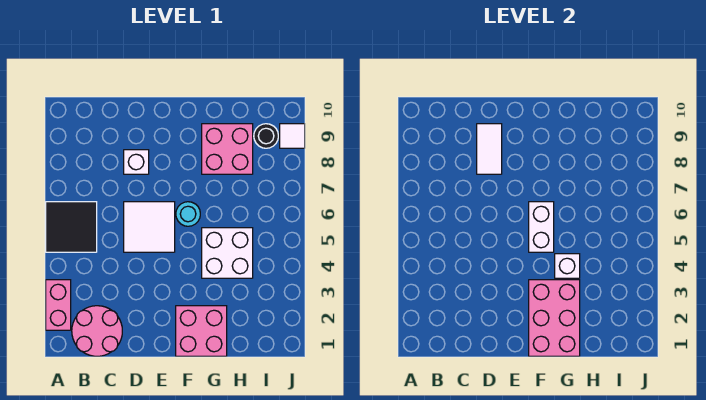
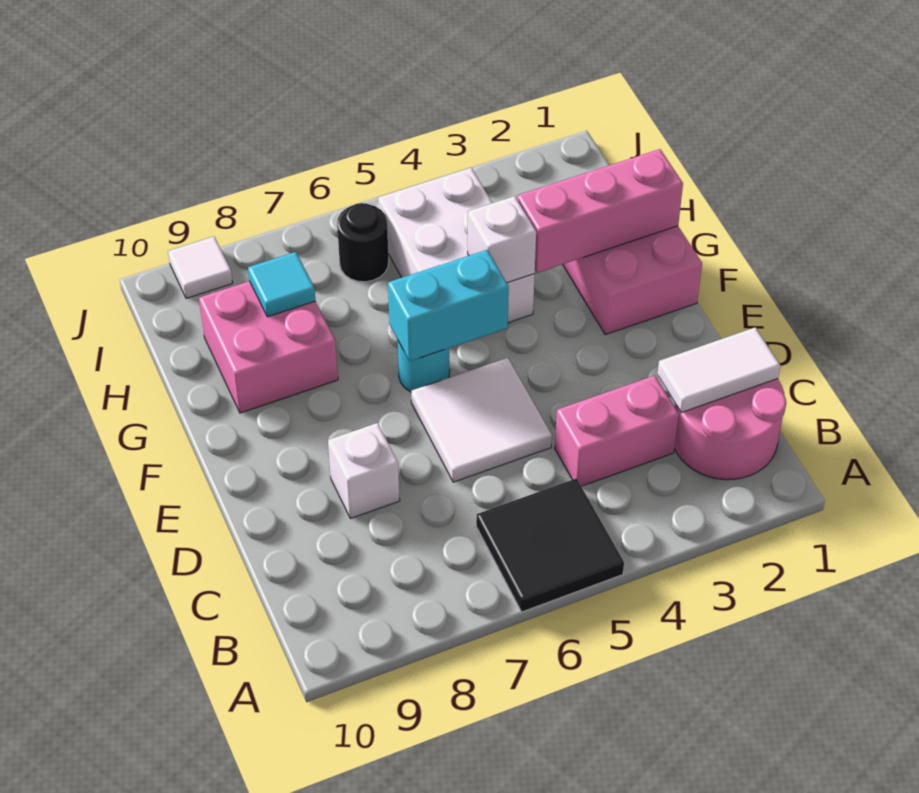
pink brick A2:A3 level 1 -> pink brick C3:C4 level 1
white tile D8:D9 level 2 -> white tile C1:C2 level 2
pink brick F1:G3 level 2 -> pink brick G1:G3 level 2
white brick F5:F6 level 2 -> cyan brick F5:F6 level 2
white brick G4:H5 level 1 -> white brick G4:I5 level 1
none -> cyan tile H8 level 2
black round brick I9 level 1 -> black round brick I6 level 1

